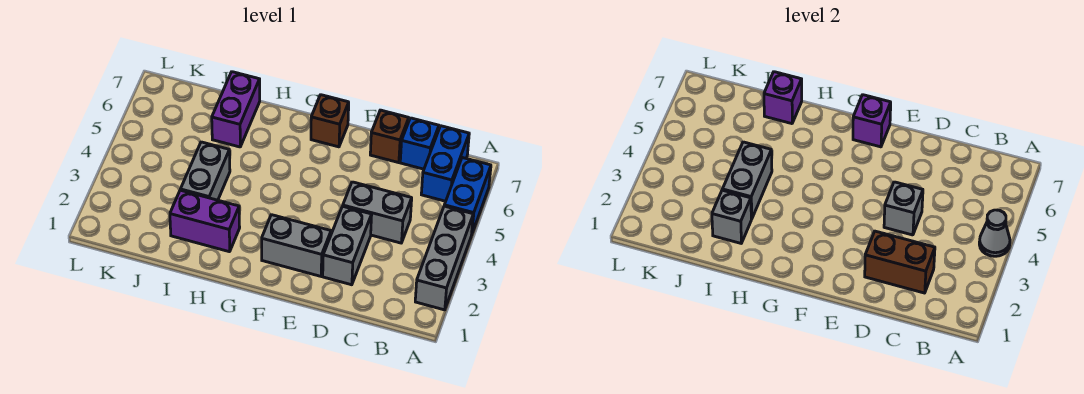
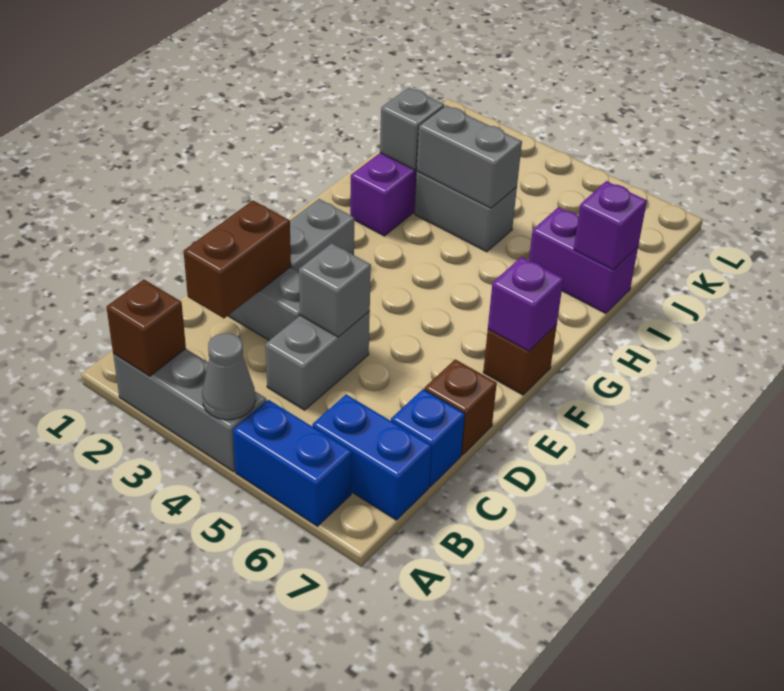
none -> brown brick A2 level 2

